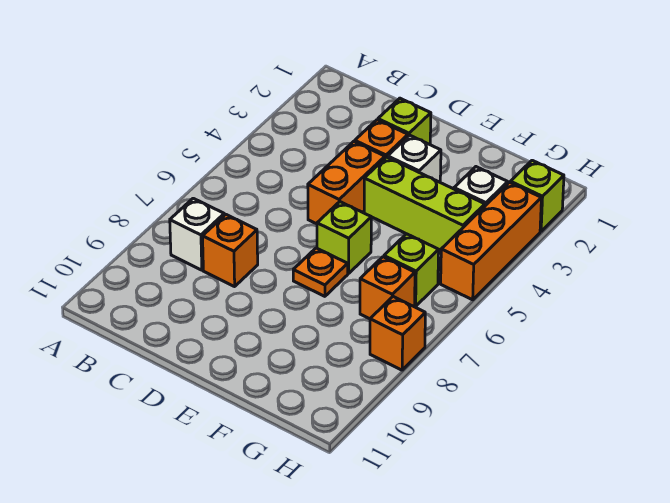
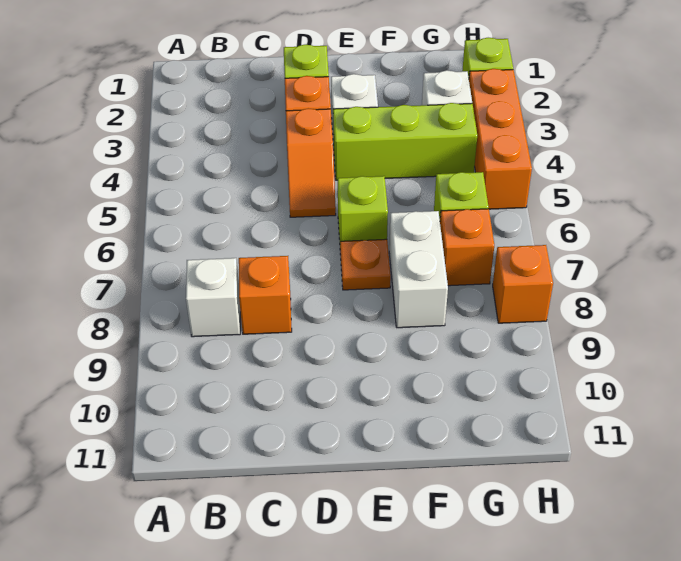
orange brick D4:D5 level 1 -> orange slope D4:D5 level 1 top 4
none -> white brick F7:F8 level 1

